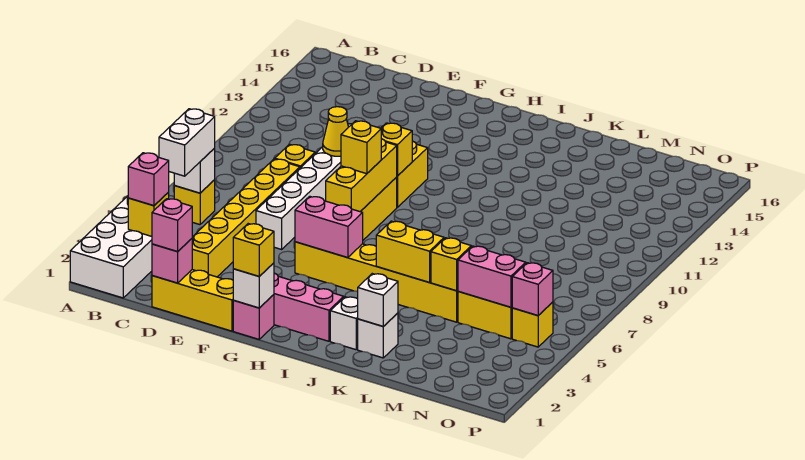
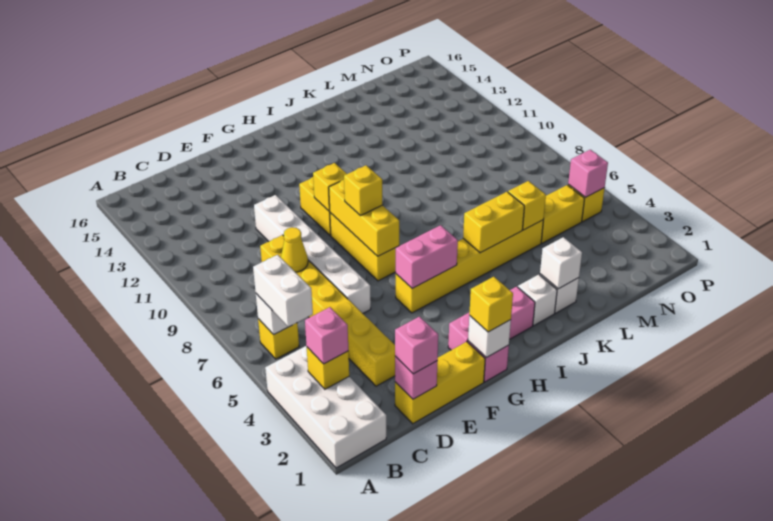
yellow cone E10 level 2 -> yellow cone D8 level 2
pink brick M5:N5 level 2 -> none

